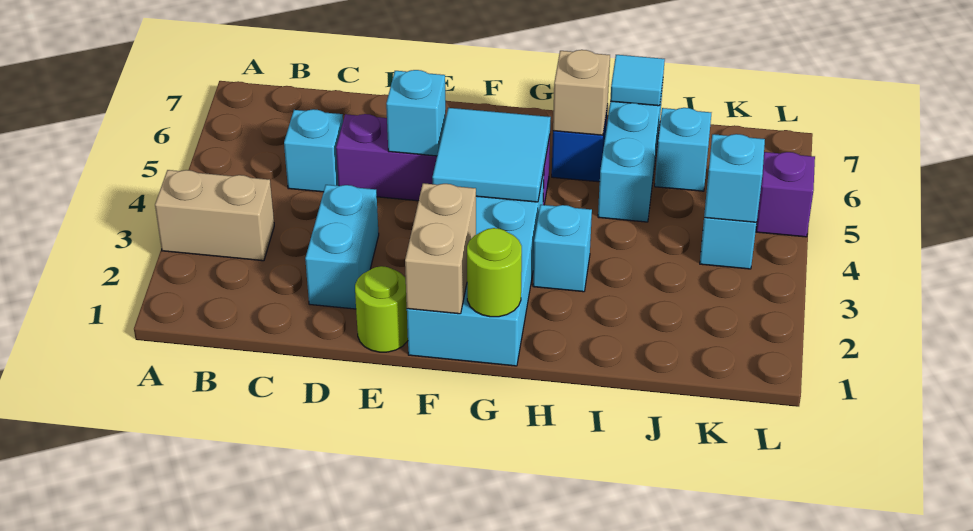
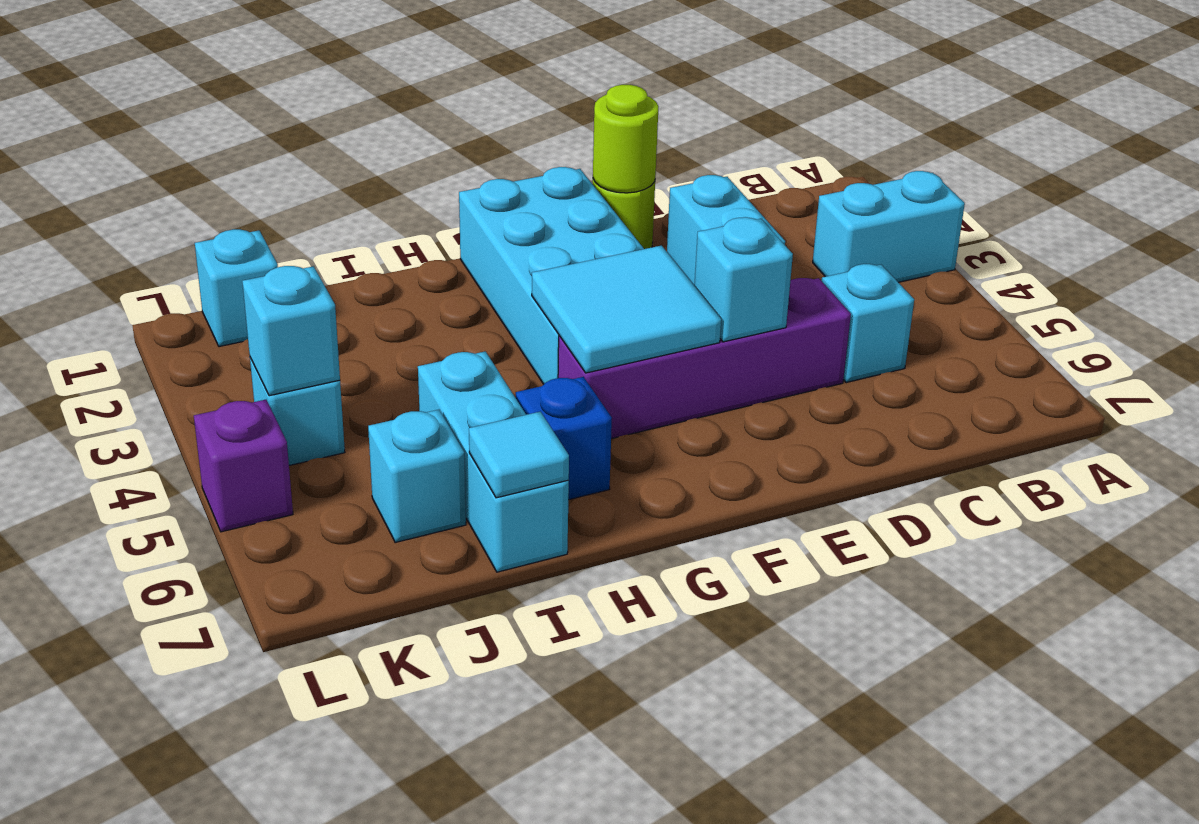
tan brick A3:B3 level 1 -> cyan brick A3:B3 level 1
tan brick F1:F2 level 2 -> none
lime round brick G1 level 2 -> lime round brick E1 level 2
cyan brick H3 level 1 -> cyan brick K1 level 1
tan brick H6 level 2 -> none

